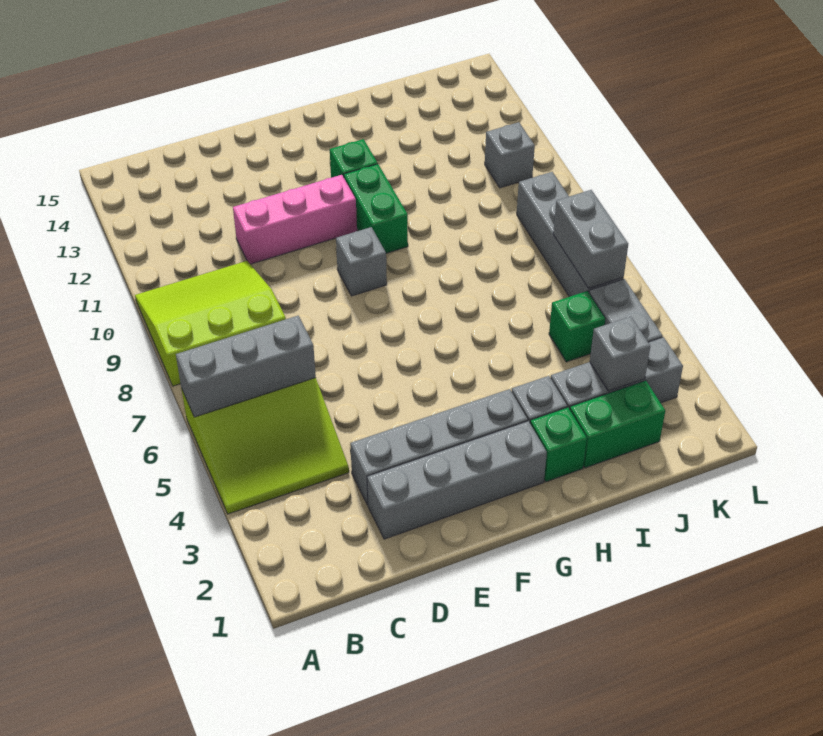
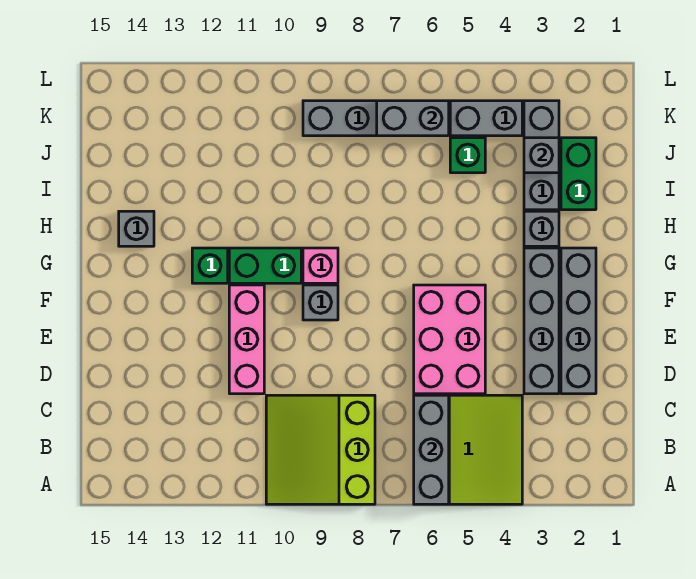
none -> pink brick D5:F6 level 1
none -> pink brick G9 level 1
green brick H2 level 1 -> none
grey brick K11 level 1 -> grey brick H14 level 1

